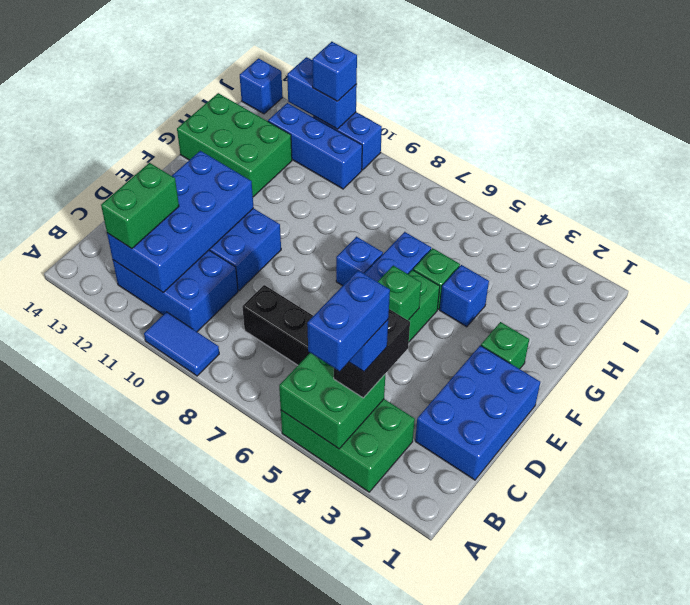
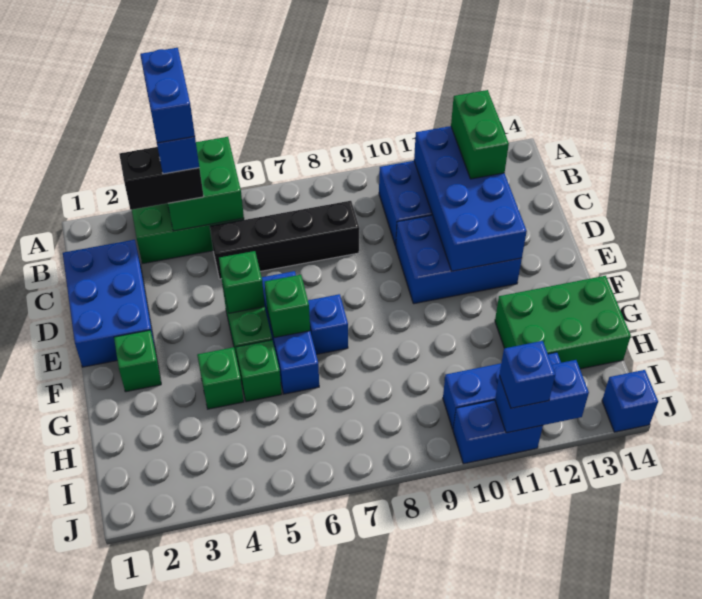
blue tile A9:A10 level 1 -> none
black brick B4:C4 level 3 -> black brick B3:B4 level 3
none -> green brick F6 level 2
blue brick G4 level 1 -> green brick G4 level 1

